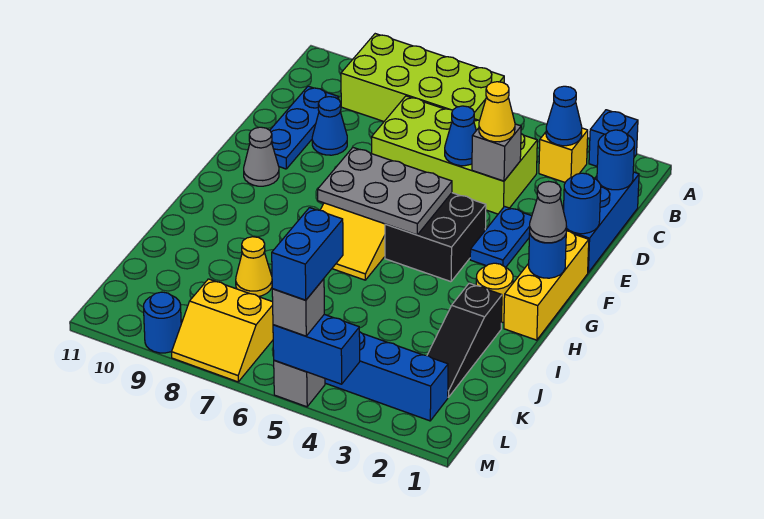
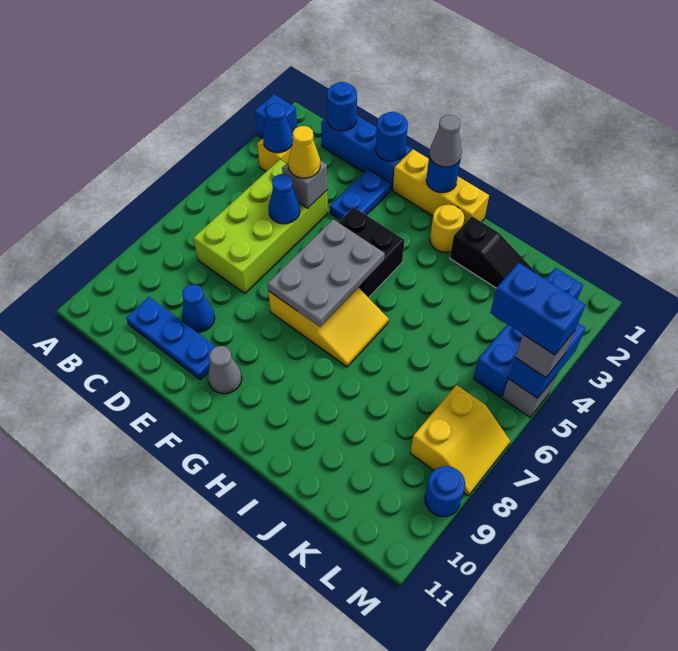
lime brick A6:B9 level 1 -> none
blue plate E3:F3 level 1 -> blue plate E2:E3 level 1
yellow cone J8 level 1 -> none

